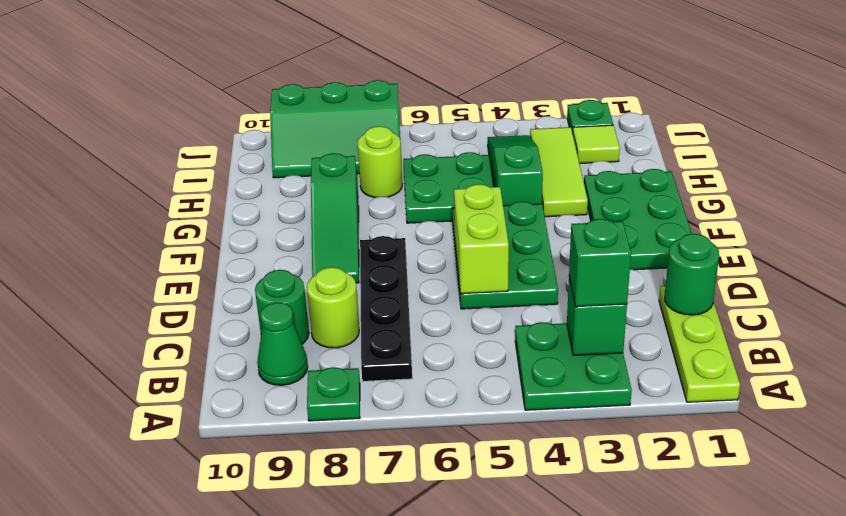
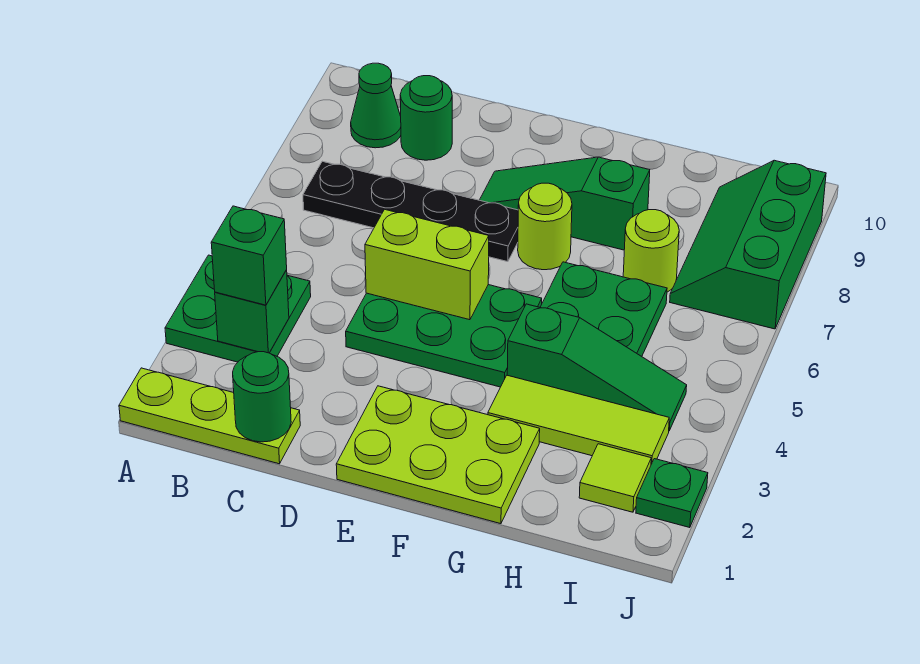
green plate A8 level 1 -> none
lime round brick C8 level 1 -> lime round brick F7 level 1
green plate E1:G2 level 1 -> lime plate E1:G2 level 1

